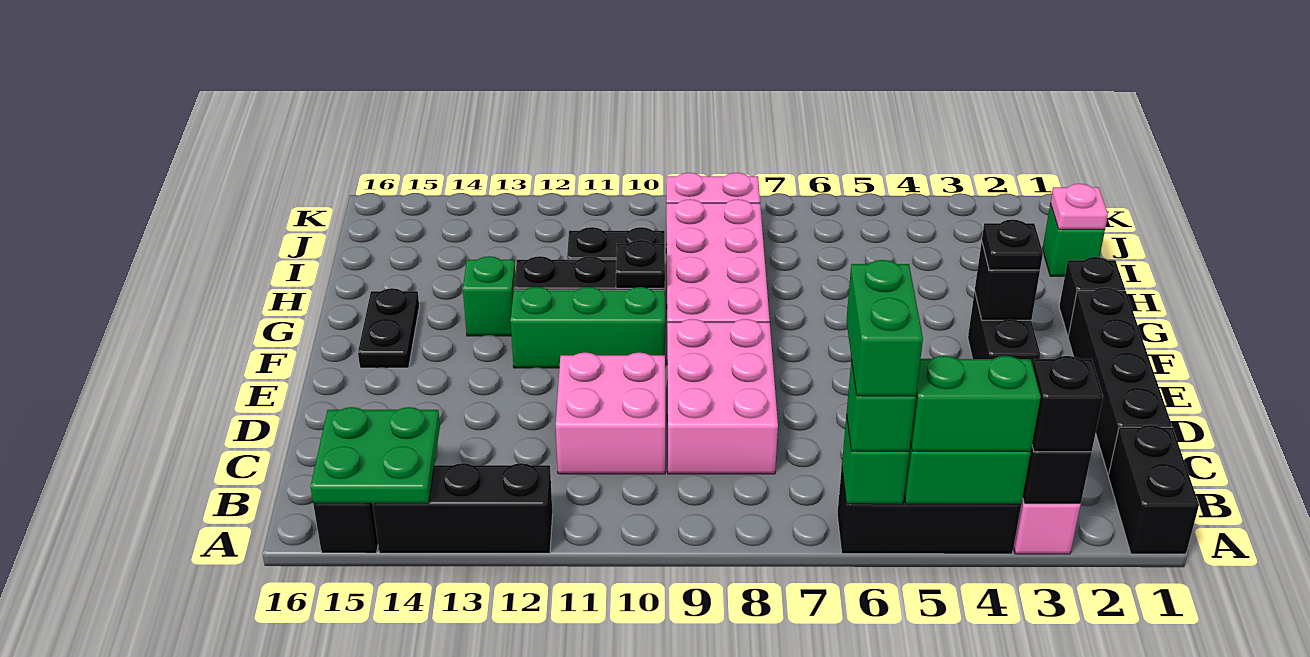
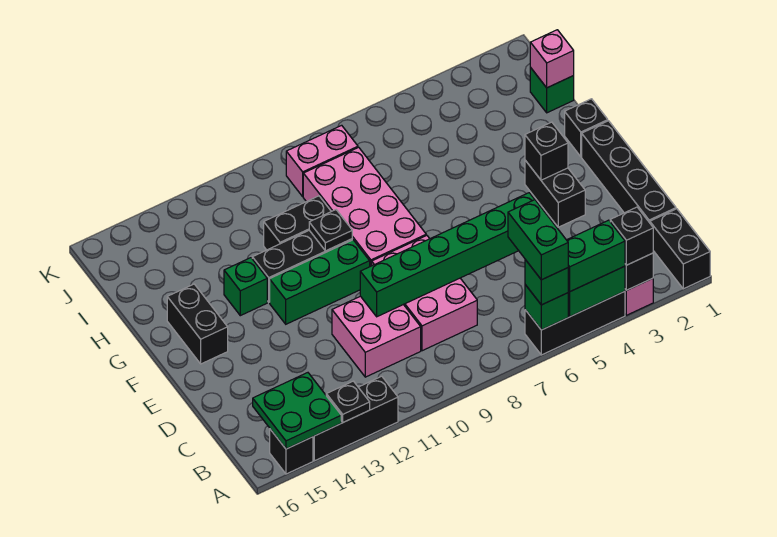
none -> green brick D5:D10 level 2
black plate F3 level 3 -> black plate A13 level 2
black plate F15:G15 level 1 -> black brick F15:G15 level 1
pink plate I1 level 2 -> pink brick I1 level 2

